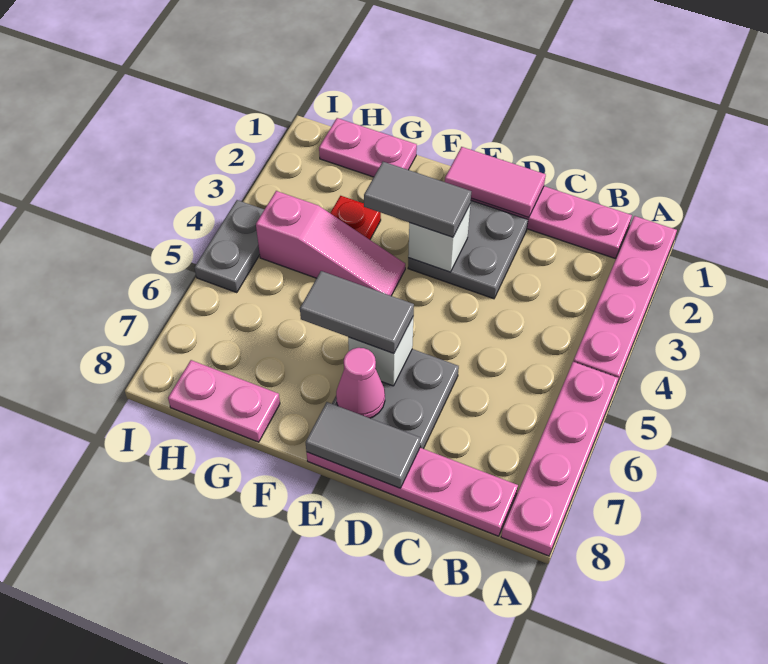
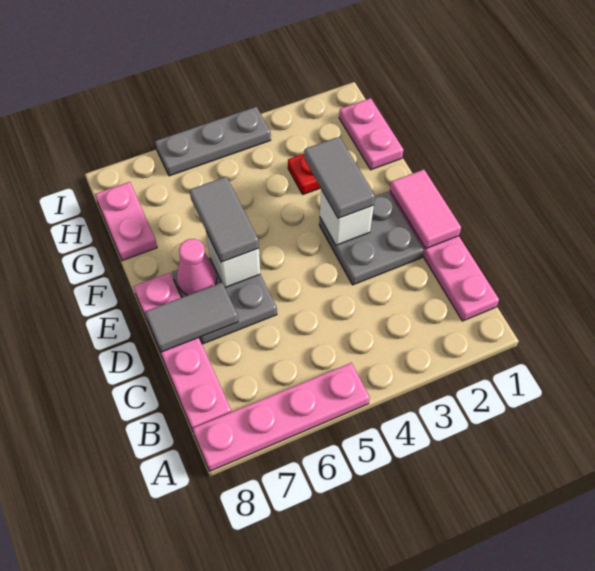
pink plate A1:A4 level 1 -> none
grey tile D8:E8 level 2 -> grey tile D7:D8 level 2
pink slope F4:H4 level 1 top H -> none
grey plate I4:I5 level 1 -> grey plate I4:I6 level 1

